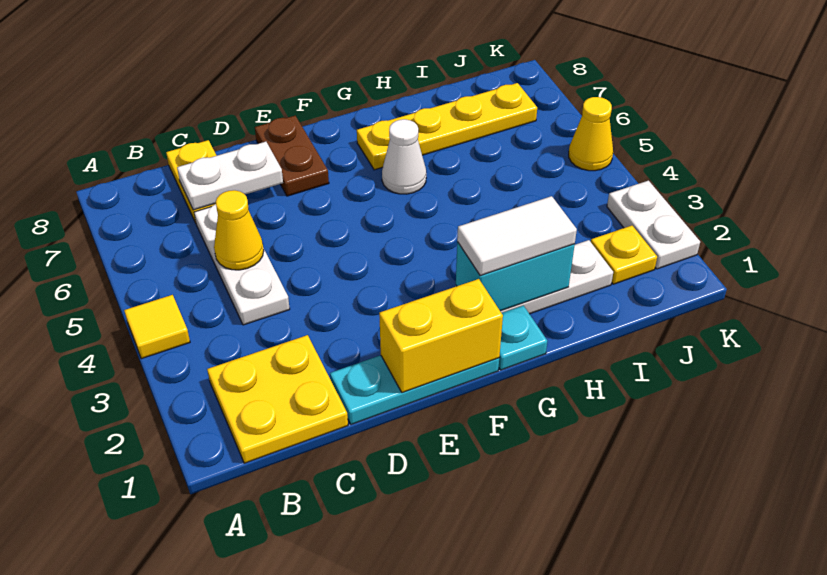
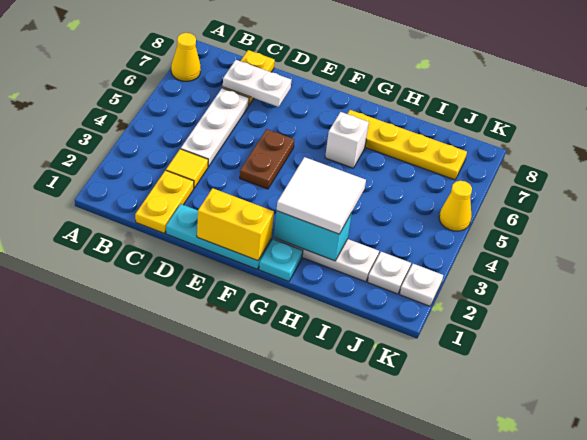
yellow tile A4 level 1 -> yellow tile C3 level 1
yellow plate B1:C2 level 1 -> yellow plate C1:C2 level 1
yellow cone C5 level 2 -> yellow cone A7 level 1
brown plate E7:E8 level 1 -> brown plate E4:E5 level 1
white tile G2:H2 level 3 -> white tile G2:H3 level 3
white cone G6 level 1 -> white brick G6 level 1
yellow plate J2 level 1 -> white plate J2 level 1
white plate K2:K3 level 1 -> white plate K2 level 1

